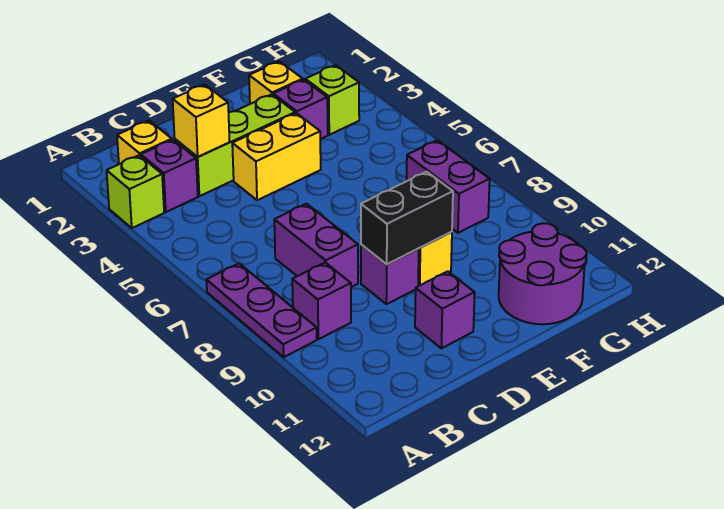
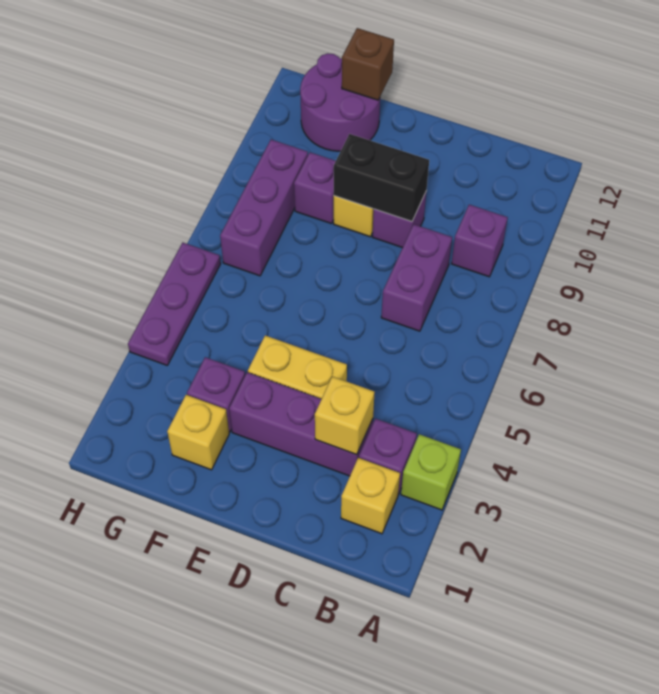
purple plate A7:A9 level 1 -> purple plate H4:H6 level 1
lime brick C3:E3 level 1 -> purple brick C3:E3 level 1
purple brick D11 level 1 -> purple brick F9 level 1
none -> brown brick F12 level 2
lime brick G3 level 1 -> none
purple brick G7:G8 level 1 -> purple brick G7:G9 level 1

